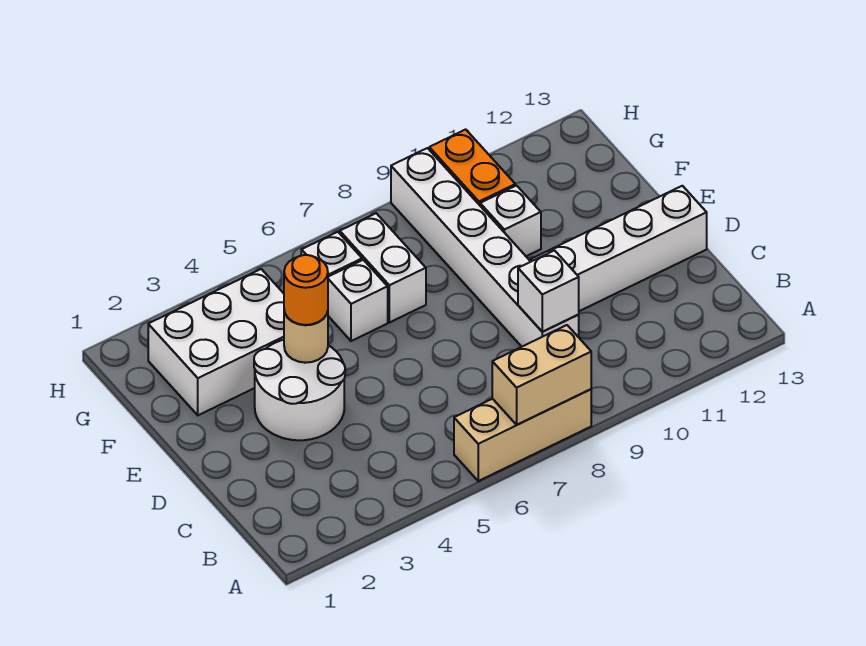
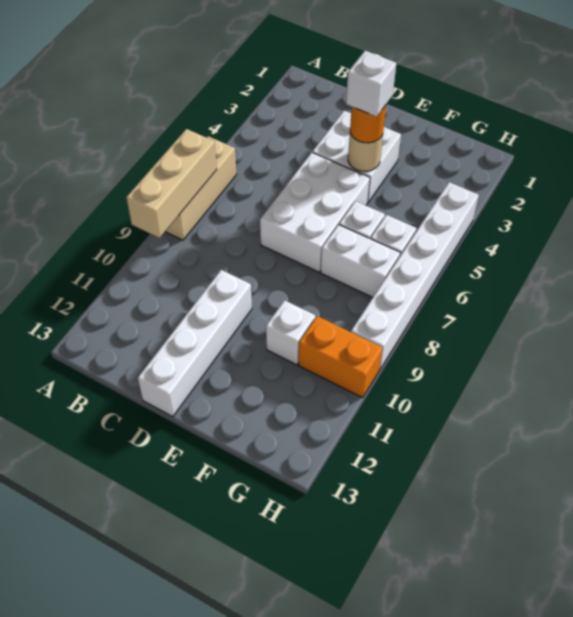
tan brick A7:A8 level 2 -> tan brick A7:A9 level 2
white brick C9:H9 level 1 -> white brick H4:H9 level 1
white brick C9 level 2 -> white brick E4 level 4
white round brick D3:E4 level 1 -> white brick D3:E4 level 1
white brick F2:G4 level 1 -> white brick D5:E7 level 1

